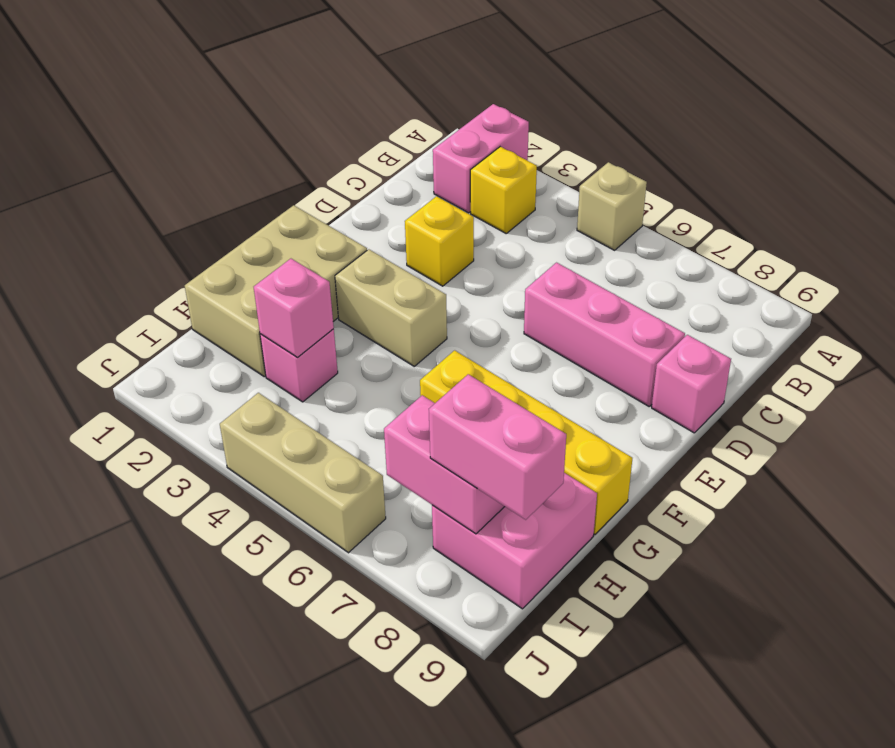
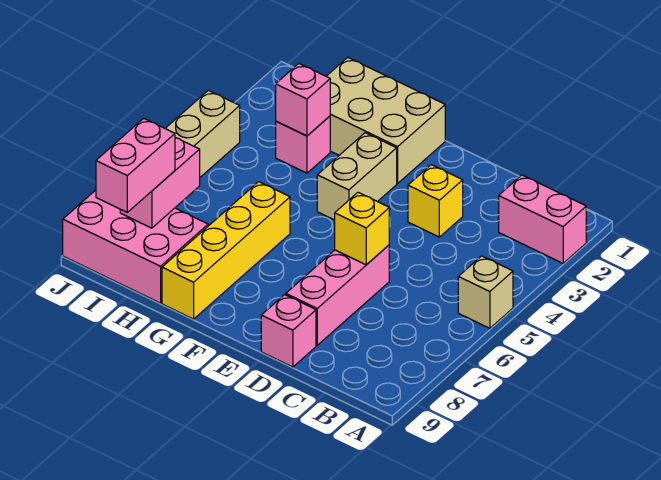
yellow brick B3 level 1 -> yellow brick D6 level 2
pink brick H8:I9 level 1 -> pink brick H8:J9 level 1

